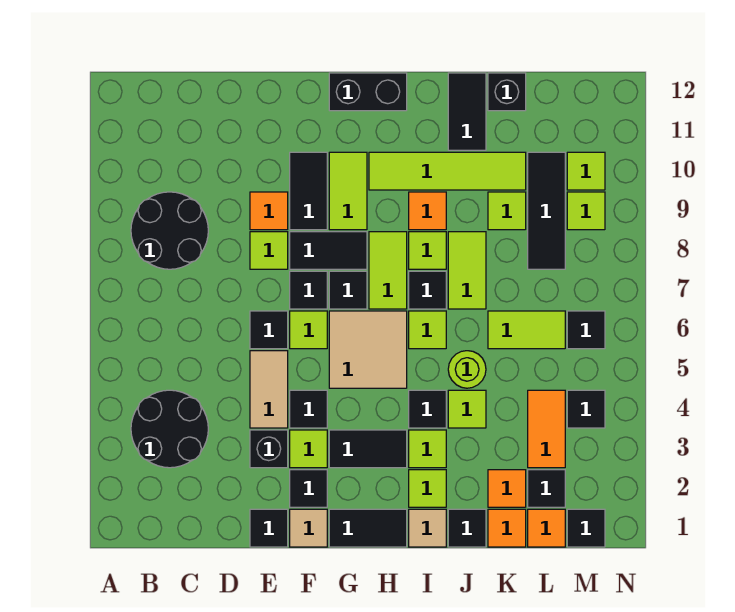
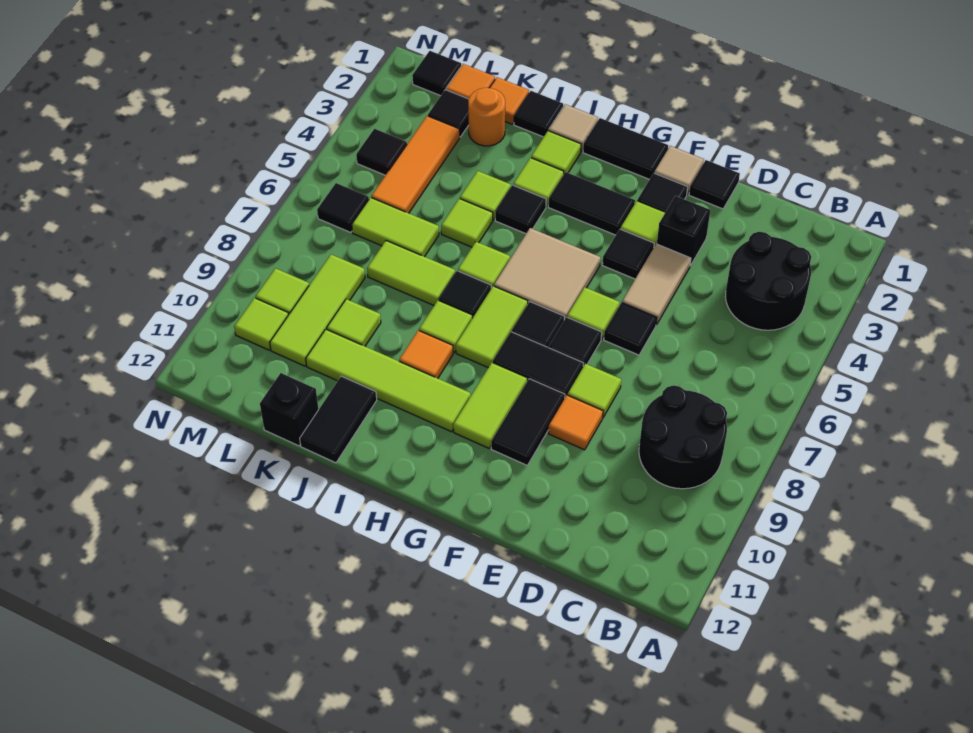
black brick G12:H12 level 1 -> none
lime round brick J5 level 1 -> lime tile J5 level 1
lime tile J7:J8 level 1 -> lime tile J7:K7 level 1
orange tile K2 level 1 -> orange round brick K2 level 1
orange tile L3:L4 level 1 -> orange tile L3:L5 level 1
black tile L8:L10 level 1 -> lime tile L8:L10 level 1

